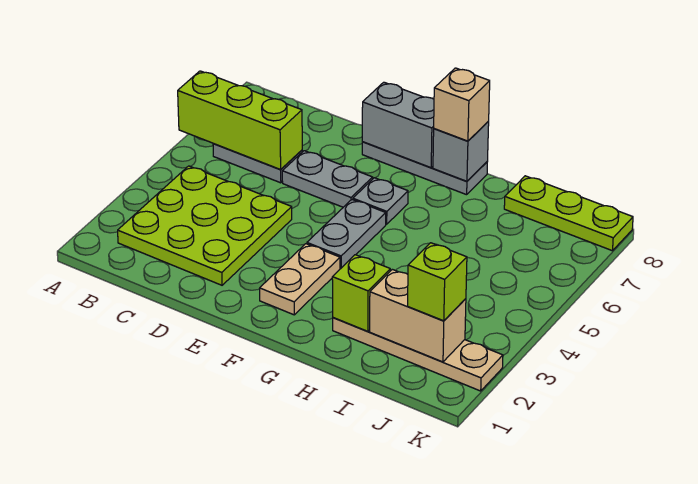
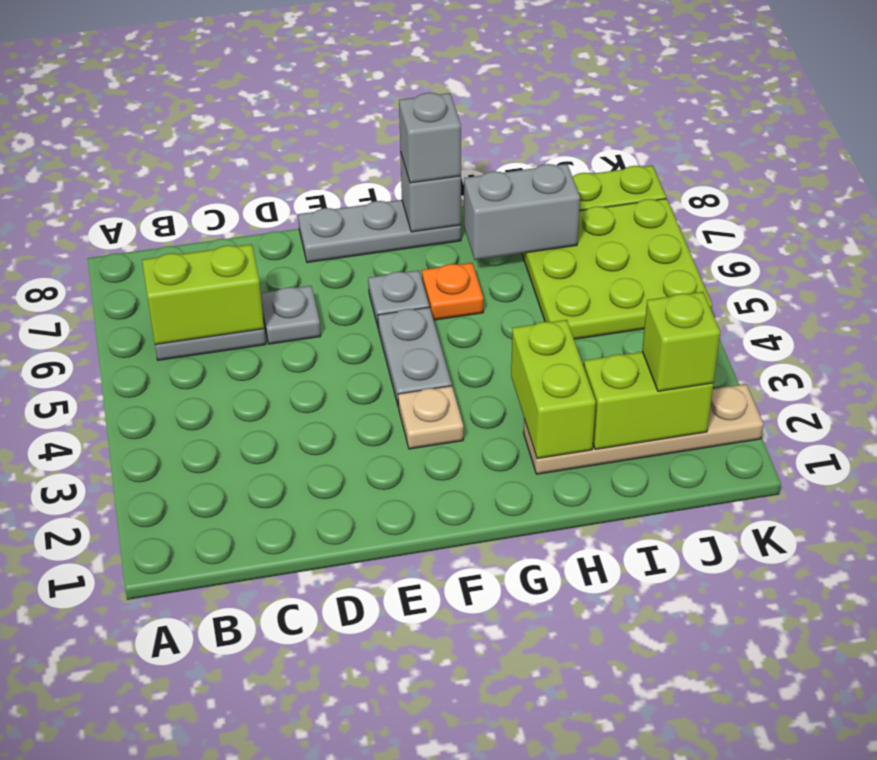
lime brick A6:C6 level 2 -> lime brick B6:C6 level 2
lime plate B2:D4 level 1 -> lime plate I5:K7 level 1
grey plate D6:E6 level 1 -> grey plate D6 level 1
grey brick E8:F8 level 2 -> grey brick H7:I7 level 2
tan plate F2:F3 level 1 -> tan plate F3 level 1
none -> orange plate G6 level 1
tan brick G8 level 3 -> grey brick G8 level 3
lime brick H2 level 2 -> lime brick H2:H3 level 2
tan brick I2:J2 level 2 -> lime brick I2:J2 level 2

